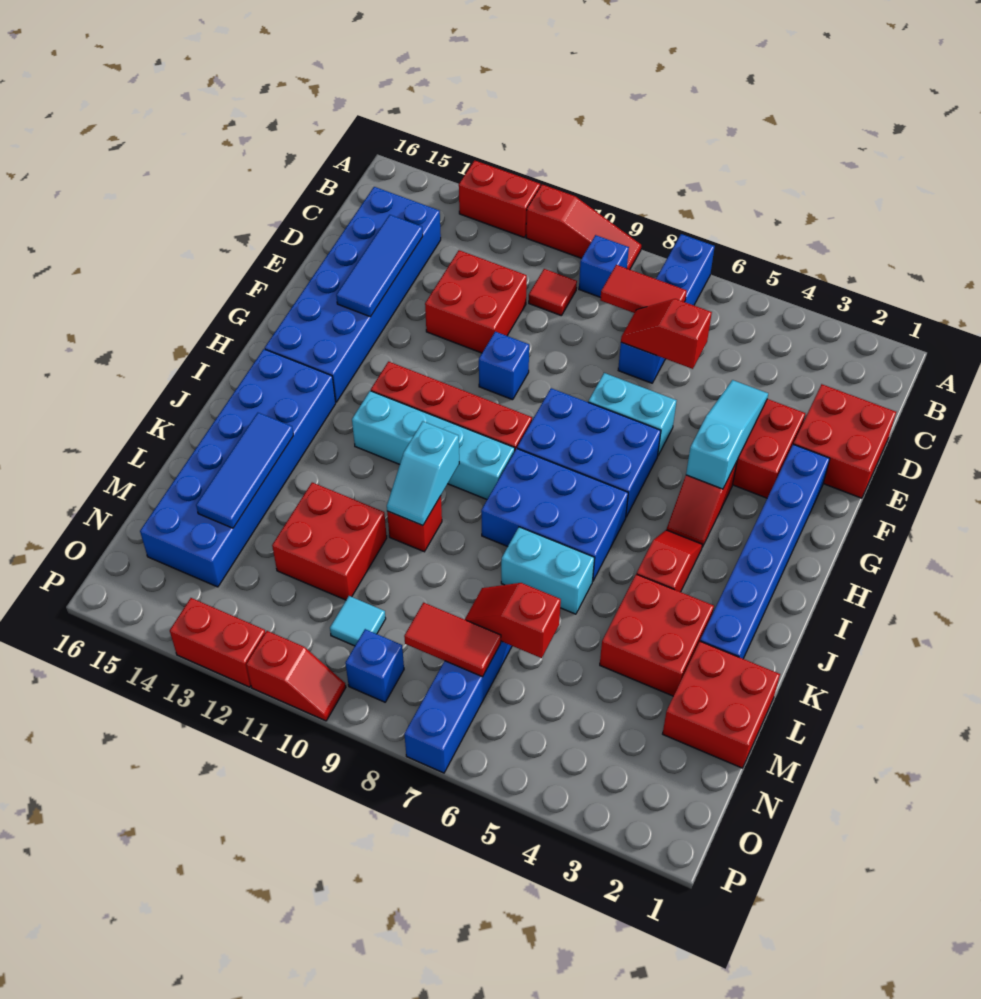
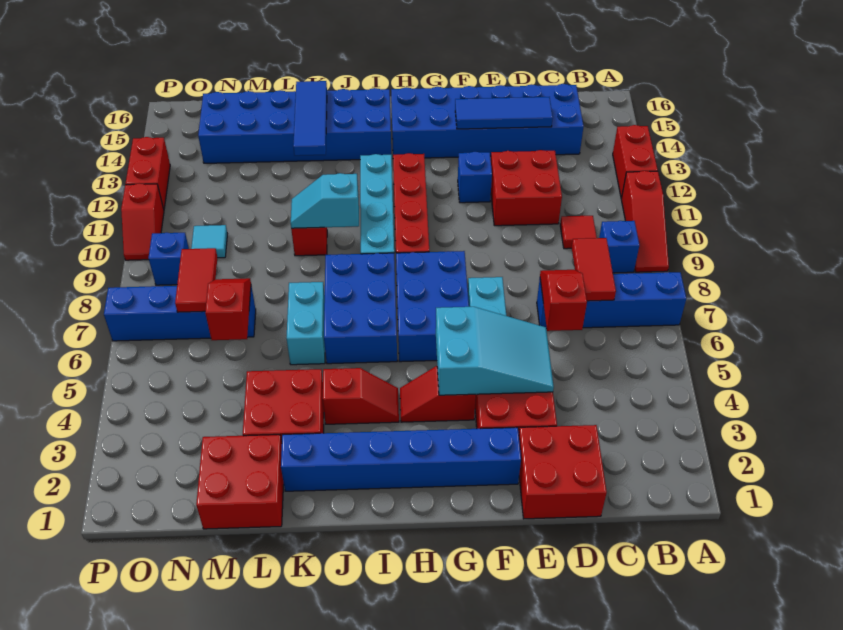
cyan slope E4:G4 level 2 top G -> cyan slope E4:G5 level 2 top G
blue brick F10 level 1 -> blue brick F12 level 1
blue tile K14:M14 level 2 -> blue tile K13:K15 level 2
red brick L11:M12 level 1 -> none

